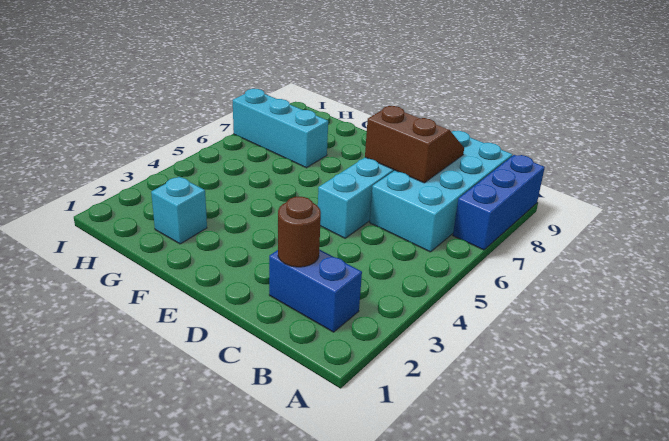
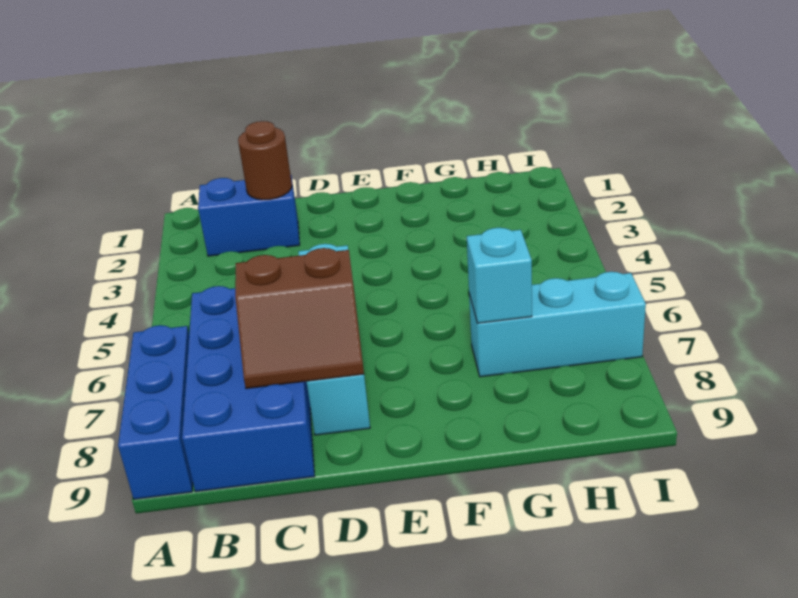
cyan brick B6:C9 level 1 -> blue brick B6:C9 level 1
cyan brick G2 level 1 -> cyan brick G7 level 2

